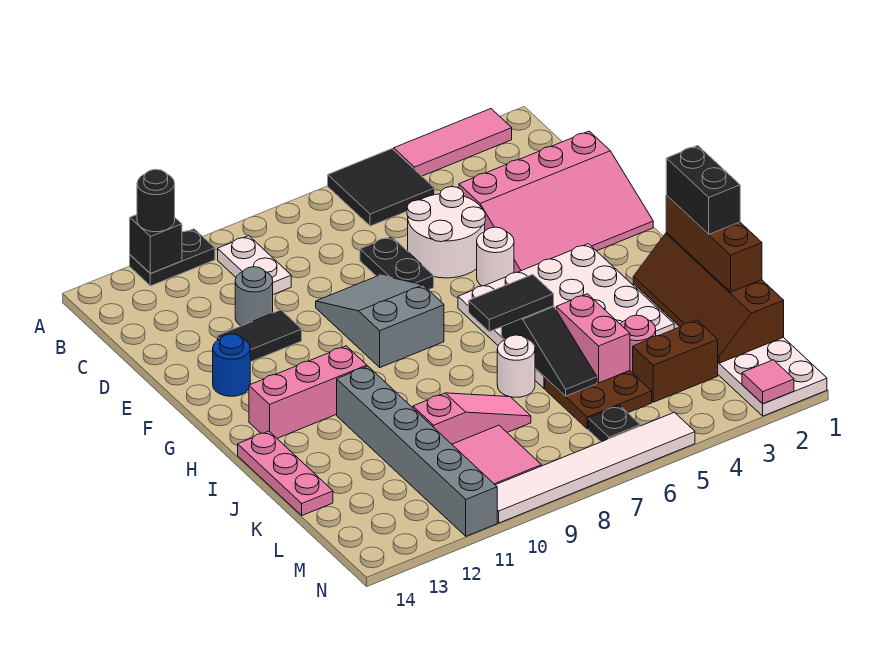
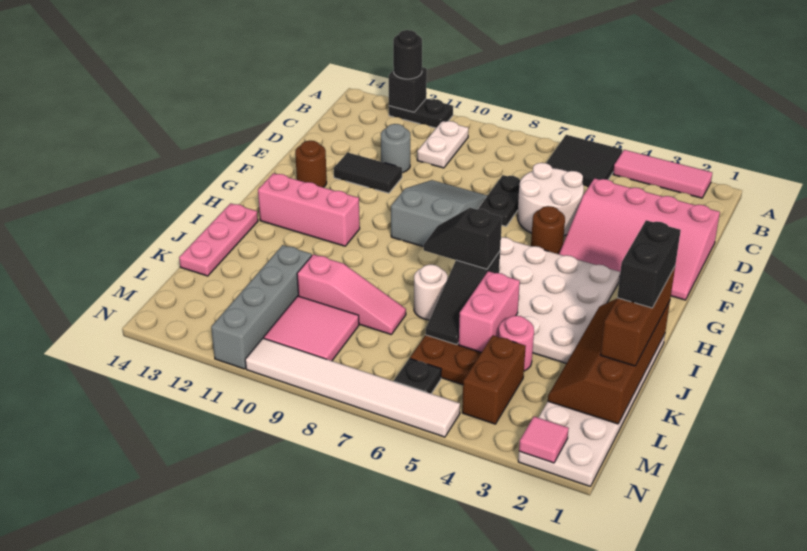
white round brick F5 level 1 -> brown round brick F5 level 1
blue round brick F13 level 1 -> brown round brick F13 level 1
black tile I6:I7 level 3 -> black slope I6:I7 level 3 top 6
grey brick I11:N11 level 1 -> grey brick K11:N11 level 1
brown brick L3:L4 level 1 -> brown brick L4:M4 level 1

